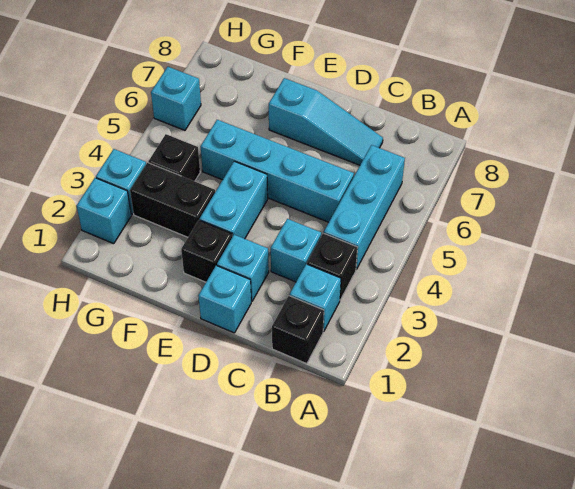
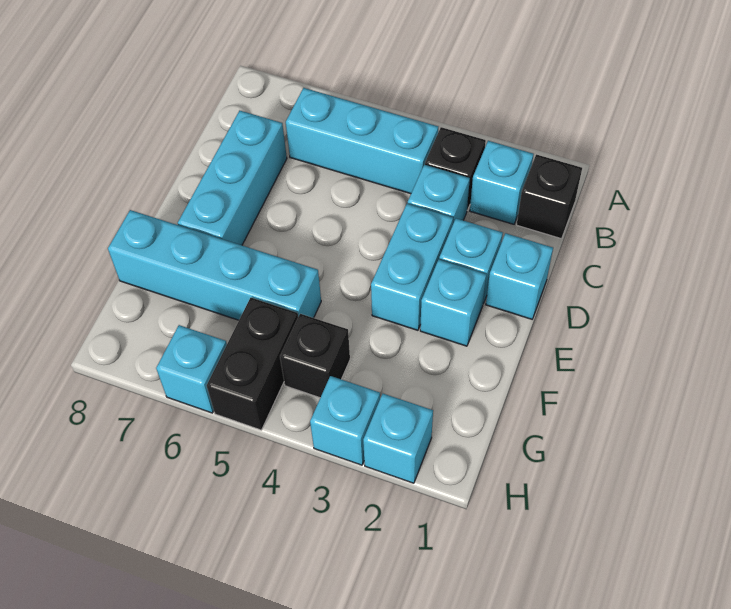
cyan brick C5:F5 level 1 -> cyan brick F5:F8 level 1
cyan slope C7:E7 level 1 top E -> cyan brick C7:E7 level 1
black brick E2 level 1 -> cyan brick E2 level 1
cyan brick E3:E4 level 1 -> cyan brick D3:E3 level 1
black brick F3:G3 level 1 -> black brick G5:H5 level 1

